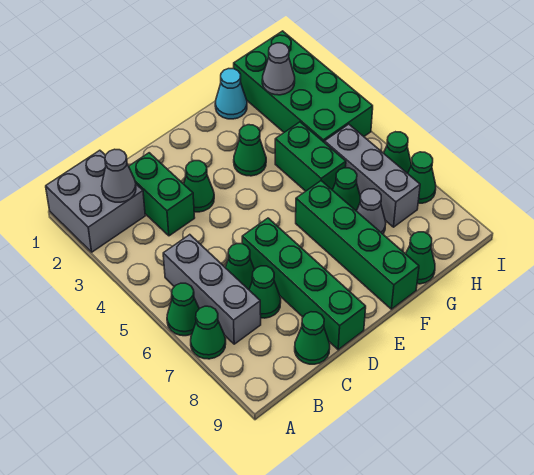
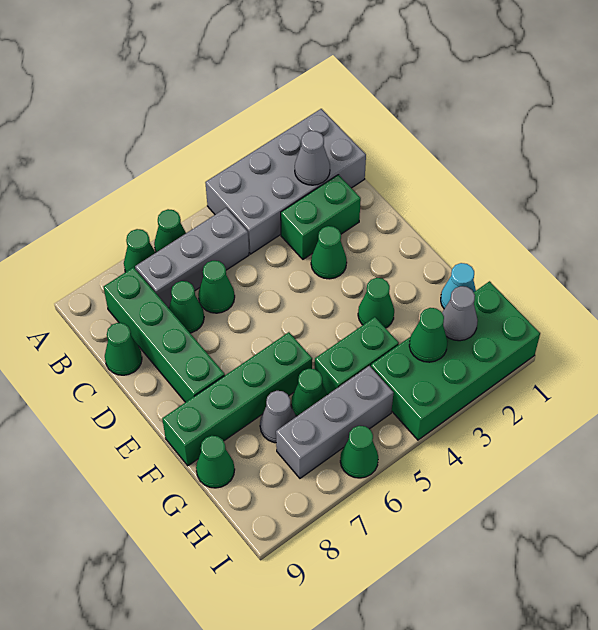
grey brick A1:B2 level 1 -> grey brick A1:B4 level 1
green brick D6:D9 level 1 -> green brick B8:E8 level 1
green cone I7 level 1 -> green cone H3 level 2

